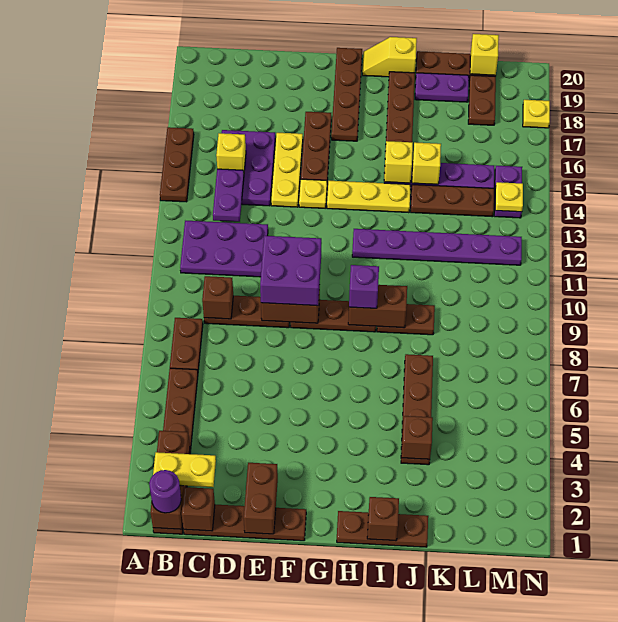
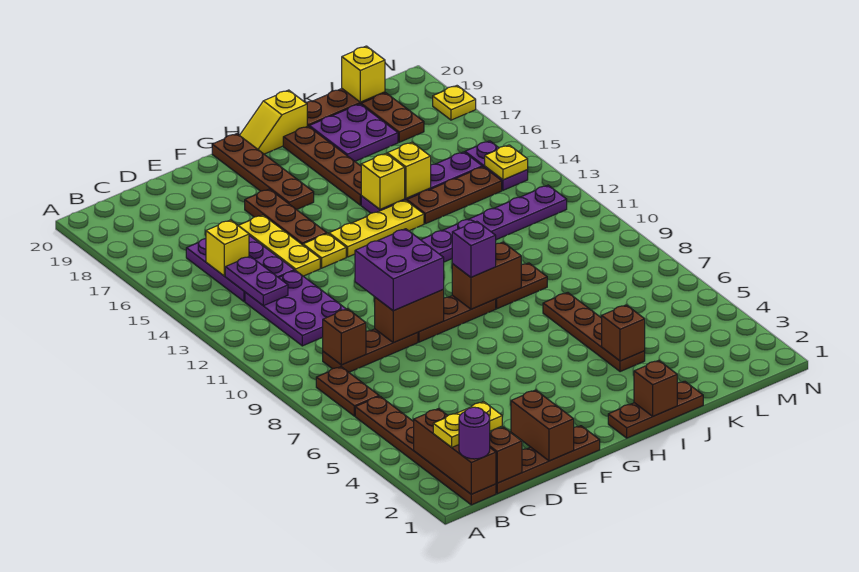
brown plate A14:A16 level 1 -> none
purple plate B11:D12 level 1 -> purple plate C11:D13 level 1
purple plate J19:K19 level 1 -> purple plate J18:K19 level 1

